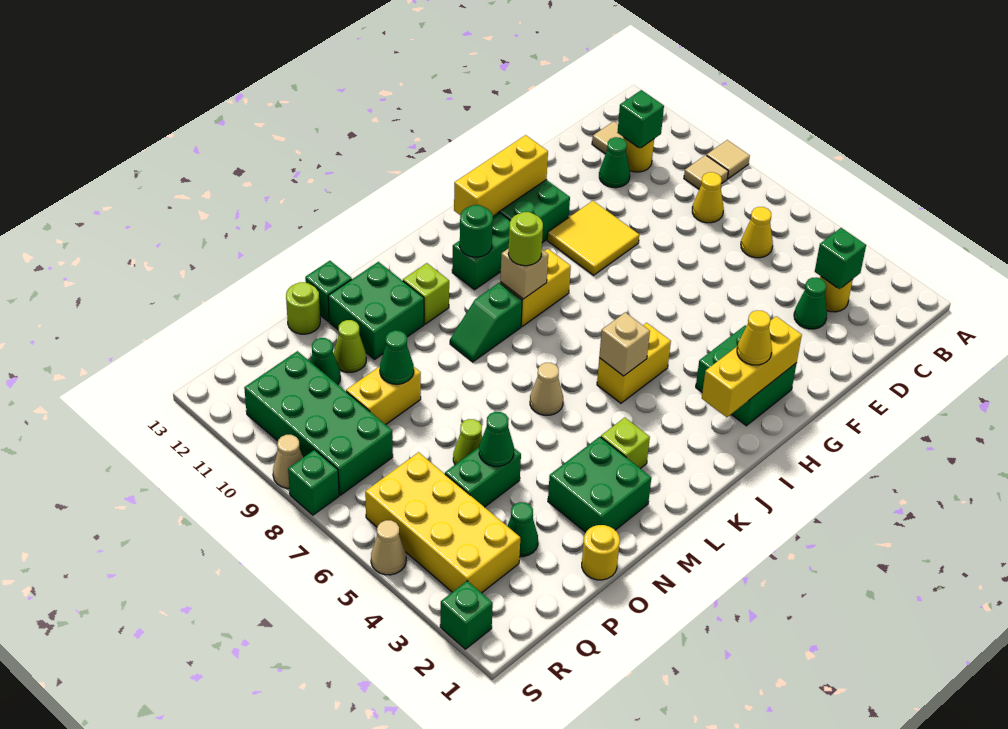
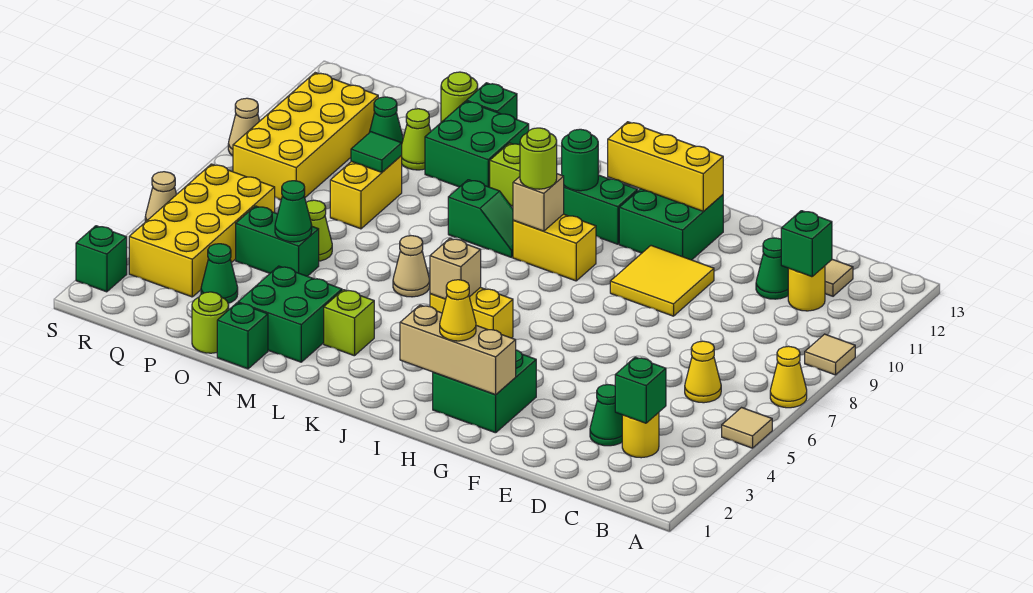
tan tile B9 level 1 -> tan tile A5 level 1
yellow cone C8 level 1 -> yellow cone A7 level 1
yellow brick G2:I2 level 2 -> tan brick G2:I2 level 2
green slope K9:L9 level 1 top K -> green slope K9:L9 level 1 top L
yellow round brick O1 level 1 -> lime round brick O1 level 1
yellow brick O9:P9 level 1 -> yellow brick O8:O9 level 1
green cone O9 level 2 -> green tile O9 level 2
green brick Q8:R11 level 1 -> yellow brick Q8:R11 level 1
green brick S8 level 1 -> green brick N1 level 1

